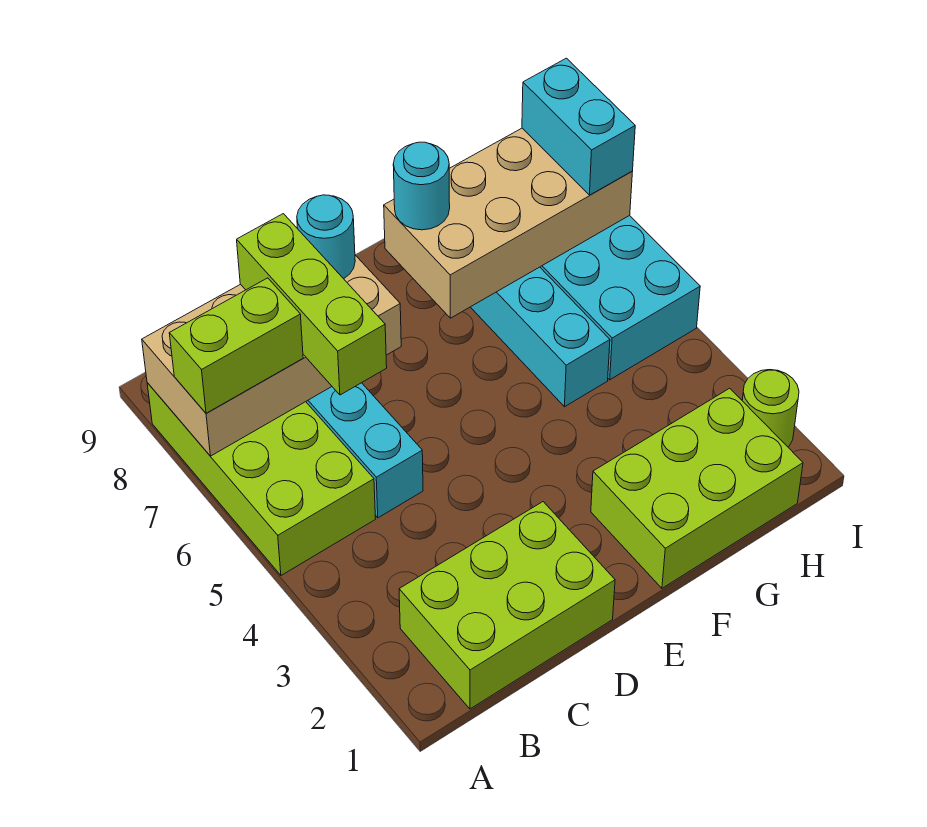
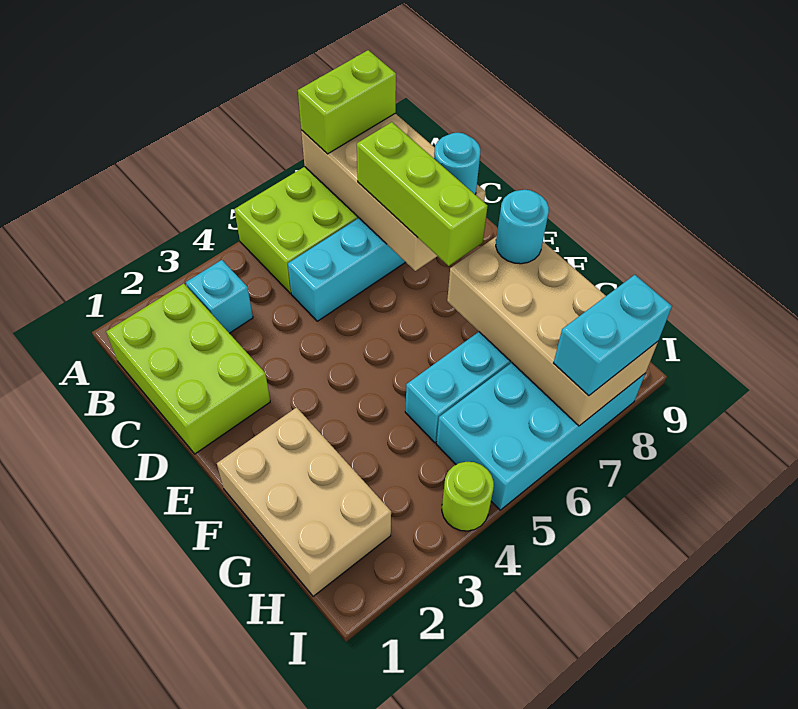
lime brick A7:B7 level 3 -> lime brick A7:A8 level 3
none -> cyan brick B3 level 1
lime brick C6:C8 level 3 -> lime brick C7:E7 level 3
lime brick F1:H2 level 1 -> tan brick F1:H2 level 1
lime round brick I2 level 1 -> lime round brick I4 level 1

